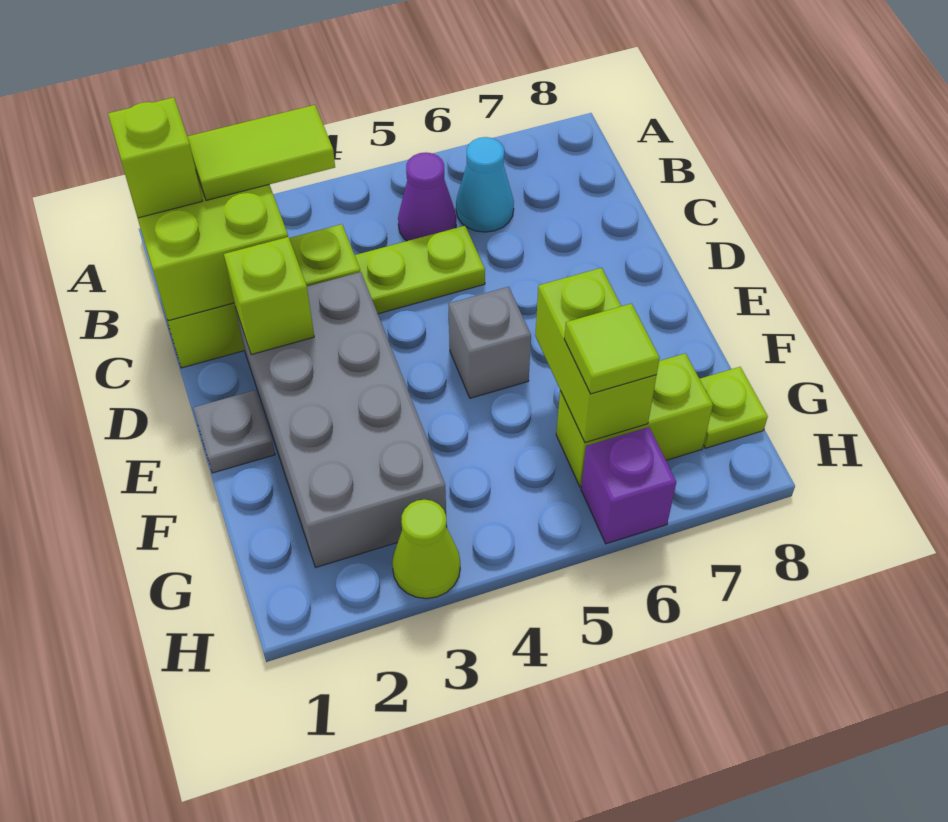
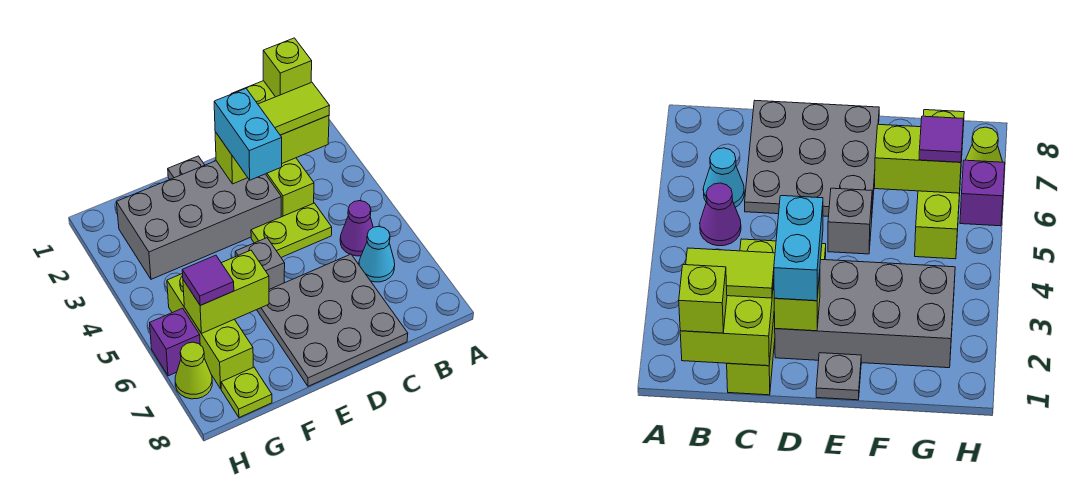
lime tile B2:B3 level 3 -> lime tile B2:C2 level 3
lime plate C4:C5 level 1 -> lime plate C4:D4 level 1
none -> grey plate C6:E8 level 1
none -> cyan brick D2:D3 level 3
lime brick G6:G7 level 1 -> lime brick G5:G7 level 1
lime tile G6 level 3 -> purple tile G6 level 3
lime cone H3 level 1 -> lime cone H7 level 1

